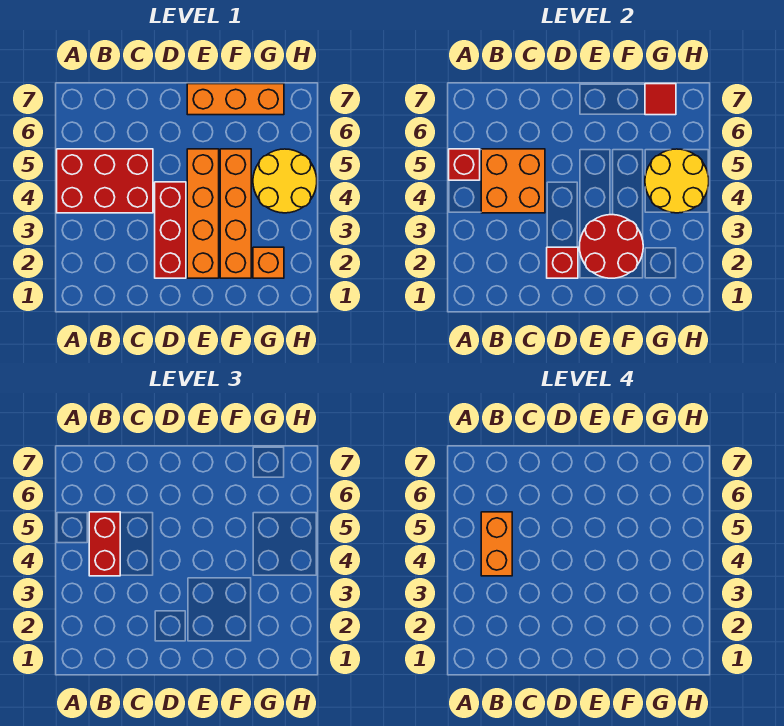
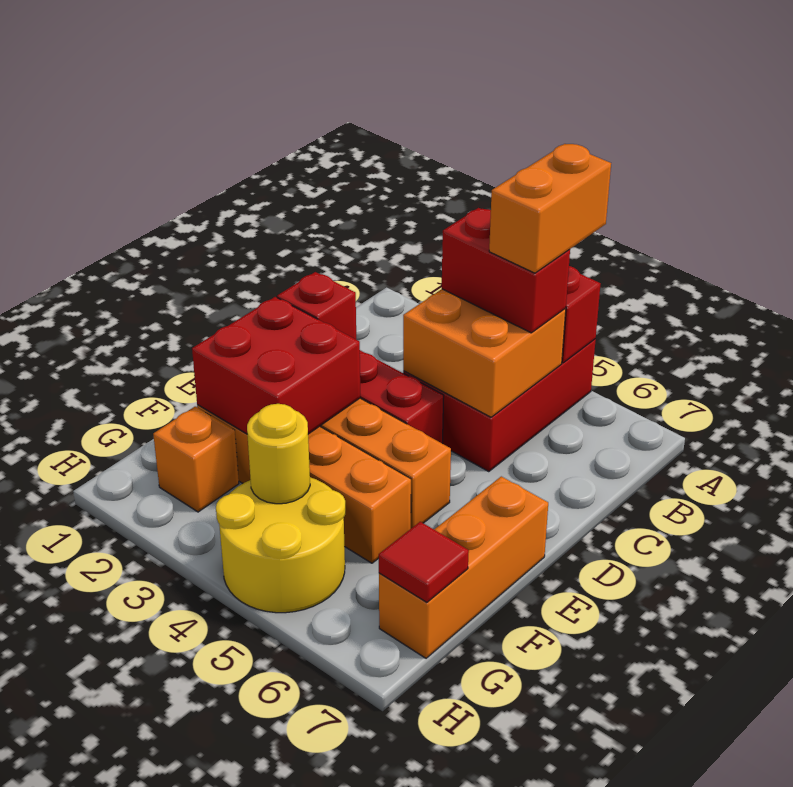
orange brick B4:B5 level 4 -> orange brick A5:B5 level 4
red round brick E2:F3 level 2 -> red brick E2:F3 level 2
yellow round brick G4:H5 level 2 -> yellow round brick G4 level 2

